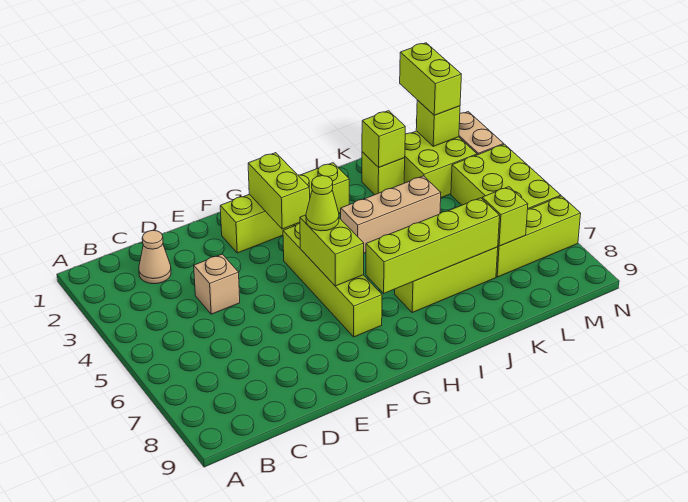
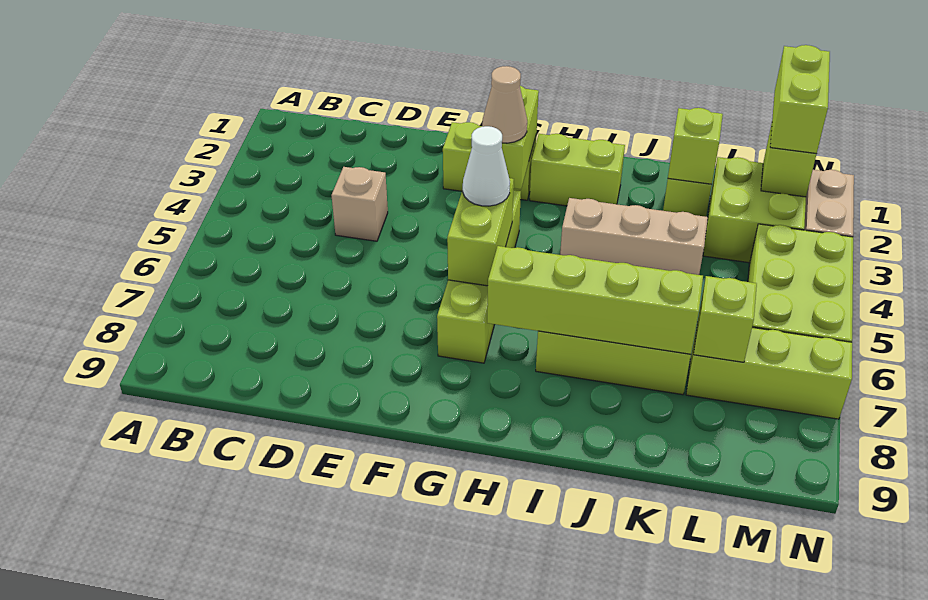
tan cone C2 level 1 -> tan cone G3 level 3
lime cone G5 level 3 -> white cone G5 level 3

